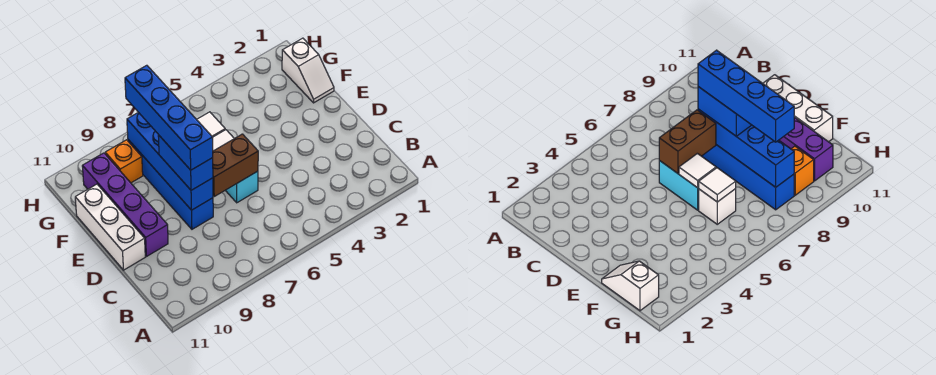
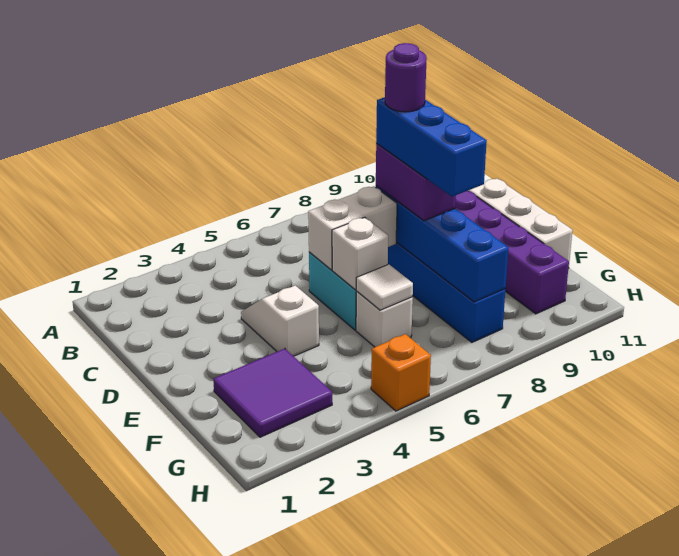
brown brick D6:D7 level 2 -> white brick D6:D7 level 2
blue brick D8:E8 level 3 -> purple brick D8:E8 level 3
blue brick D8:G8 level 4 -> blue brick D8:F8 level 4
none -> purple round brick D8 level 5
white tile E6 level 2 -> white brick E6 level 2
white slope F1:G1 level 1 top G -> white slope D4:E4 level 1 top E
none -> purple tile F2:G3 level 1
orange brick G9 level 1 -> orange brick H5 level 1

